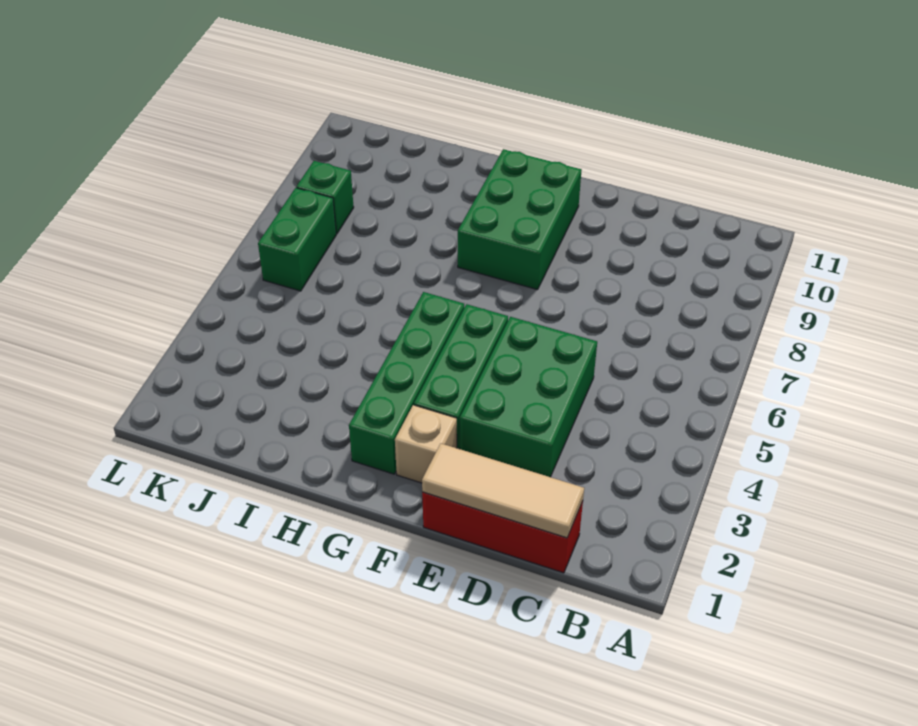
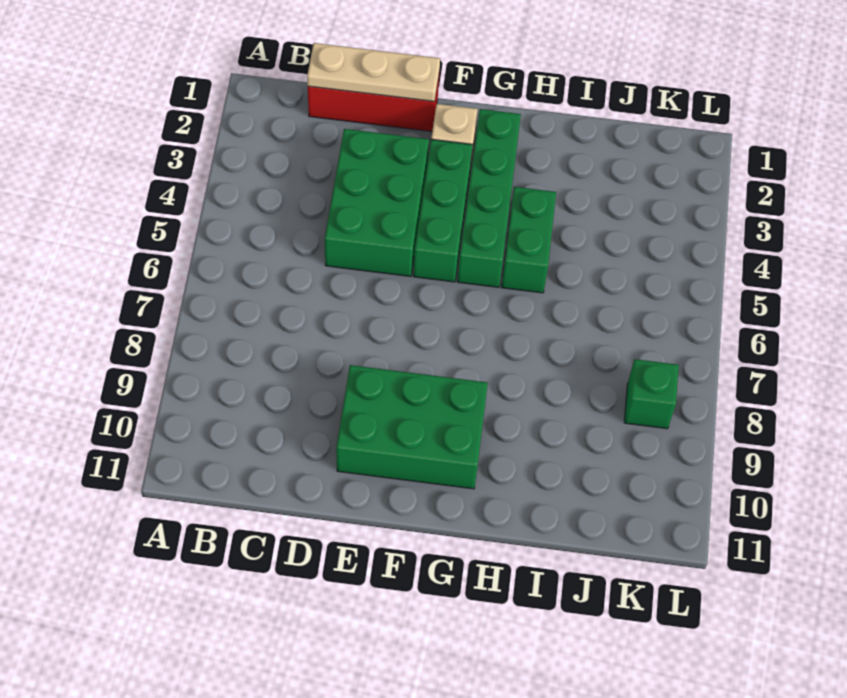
tan tile C1:E1 level 2 -> tan plate C1:E1 level 2
green brick F8:G10 level 1 -> green brick E9:G10 level 1
green brick K6:K7 level 1 -> green brick H4:H5 level 1

